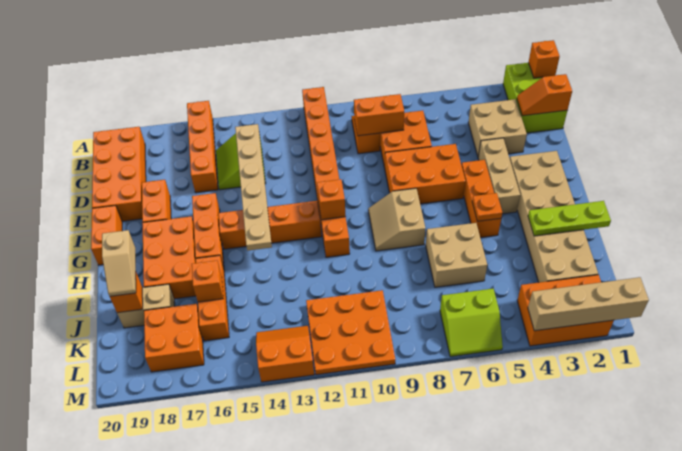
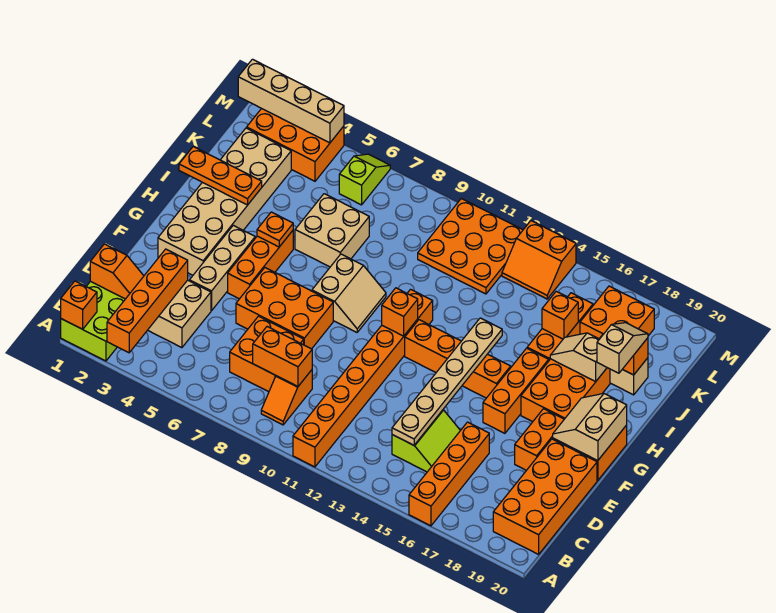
none -> orange brick A3:D3 level 2
none -> tan slope F19:G20 level 2 top 20
lime plate I1:I3 level 2 -> orange plate I1:I3 level 2
none -> tan slope I17:I18 level 2 top 18
lime slope L6:M7 level 1 top L -> lime slope L6:M6 level 1 top L

